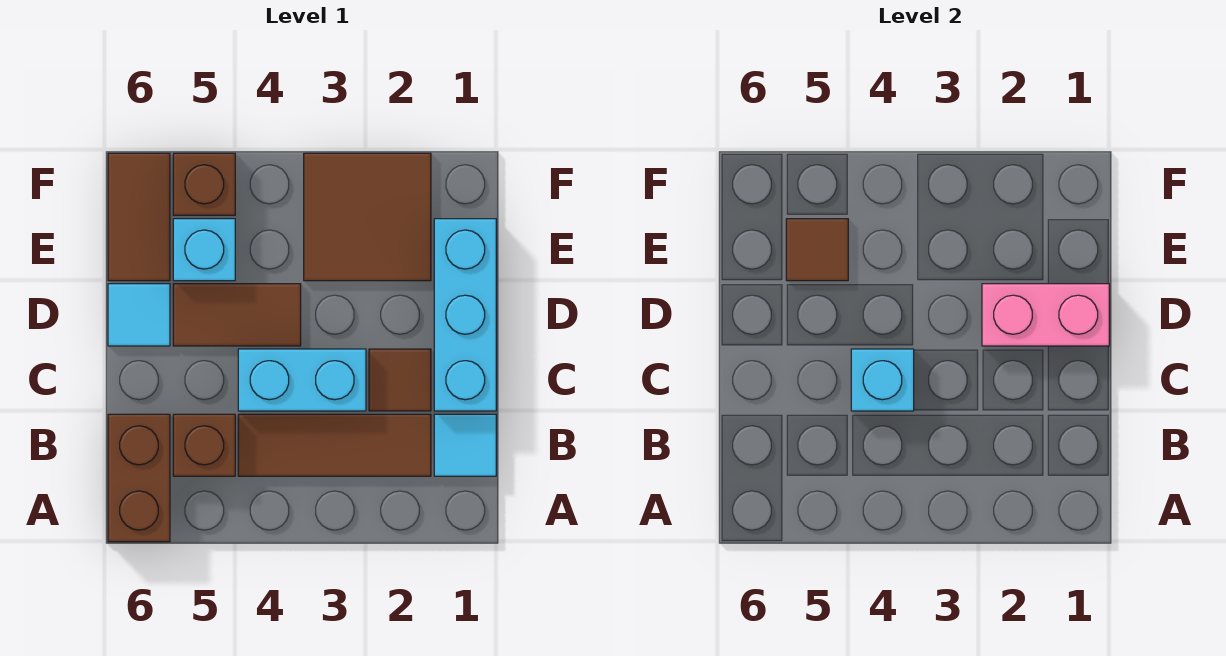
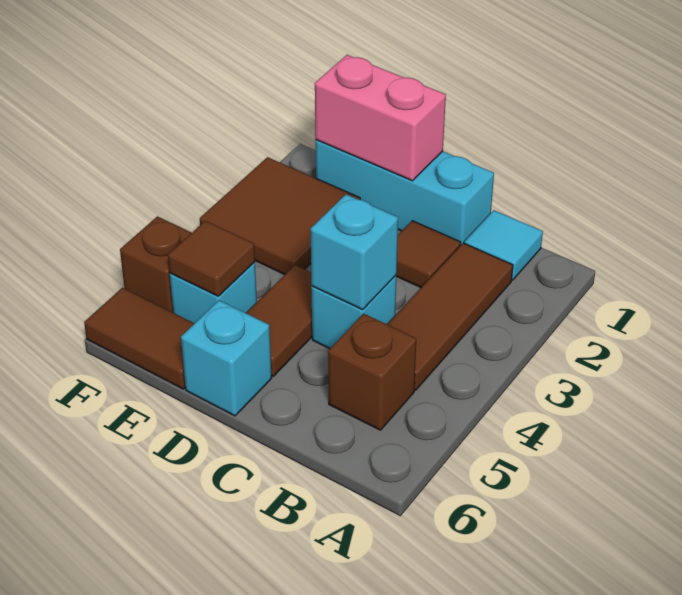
brown brick A6:B6 level 1 -> none
cyan brick C3:C4 level 1 -> cyan brick C4 level 1
pink brick D1:D2 level 2 -> pink brick D1:E1 level 2
cyan tile D6 level 1 -> cyan brick D6 level 1

